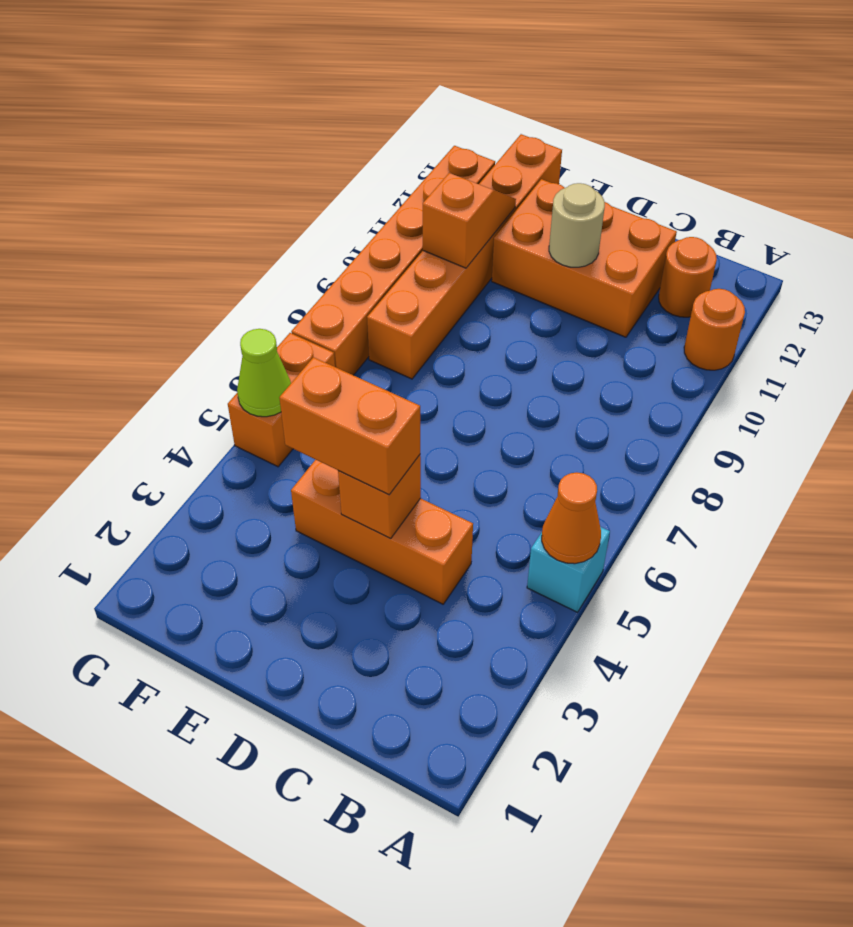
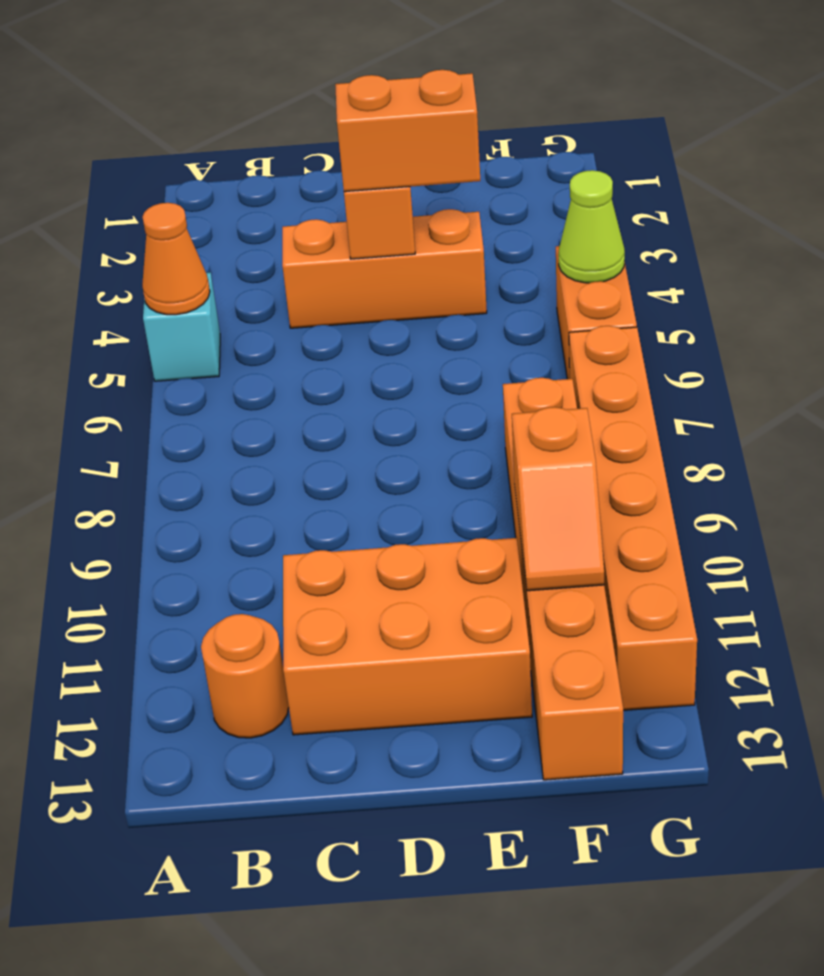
orange round brick A11 level 1 -> none
tan round brick D11 level 2 -> none

